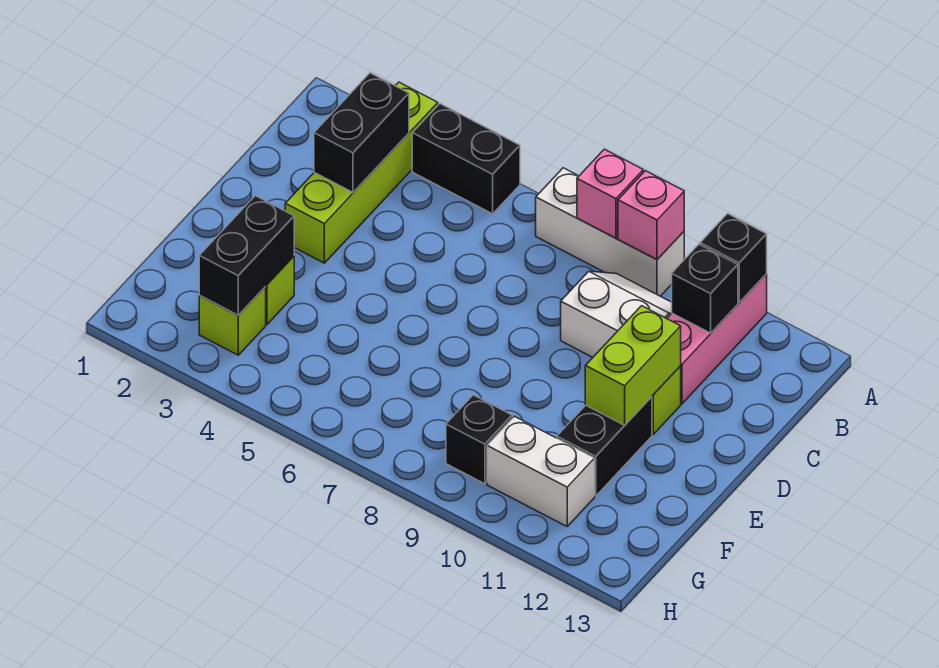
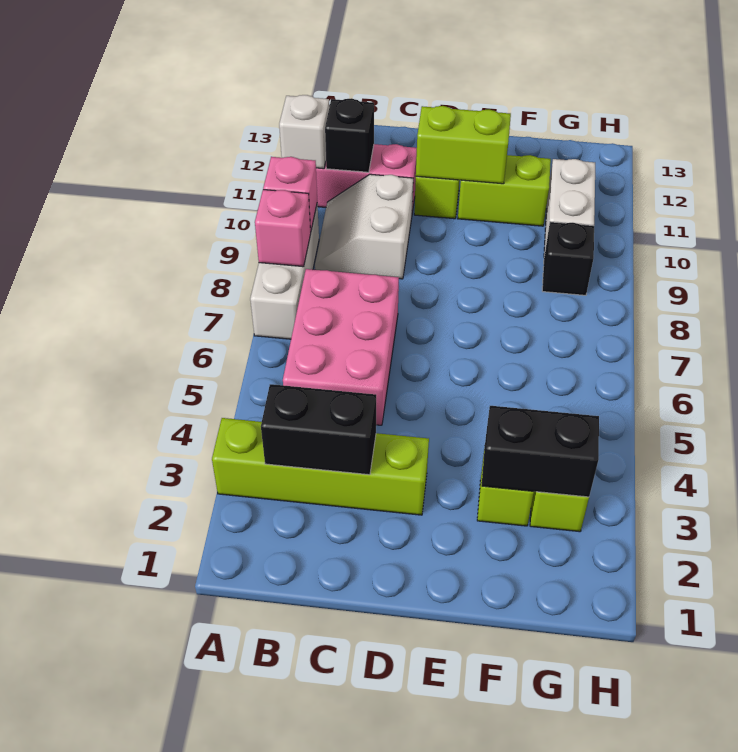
black brick A4:A5 level 1 -> none
black brick A11 level 2 -> white brick A11 level 2
none -> pink brick B5:C7 level 1
black brick E11:F11 level 1 -> lime brick E11:F11 level 1

